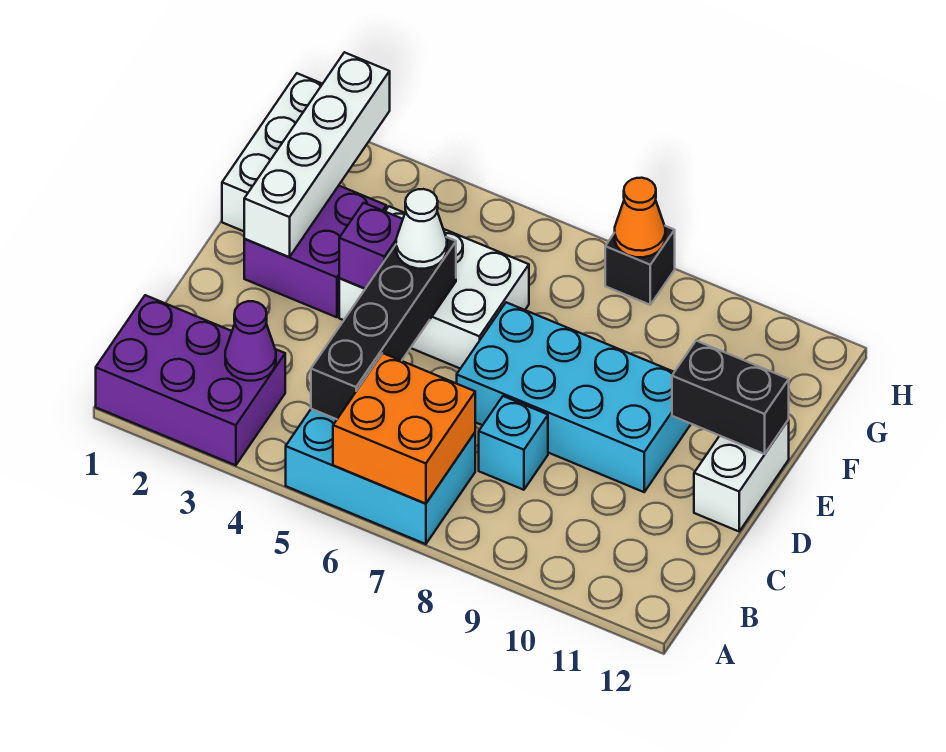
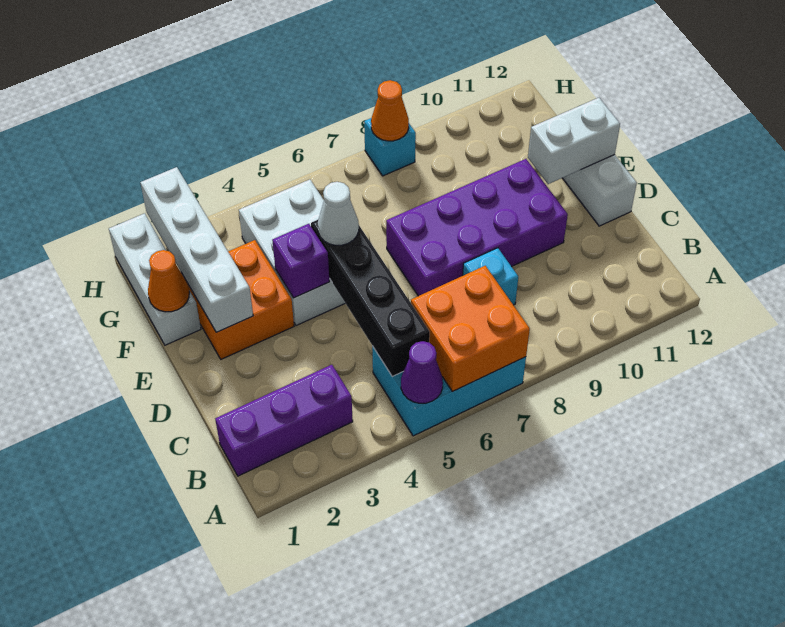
purple brick A1:B3 level 1 -> purple brick B1:B3 level 1
purple cone B3 level 2 -> purple cone A5 level 2
cyan brick D7:E10 level 1 -> purple brick D7:E10 level 1
purple brick E2:F3 level 1 -> orange brick E2:F3 level 1
white brick E4:F6 level 1 -> white brick E4:G5 level 1
black brick E11:E12 level 2 -> white brick E11:E12 level 2
none -> orange cone F1 level 2
black brick H8 level 1 -> cyan brick H8 level 1

